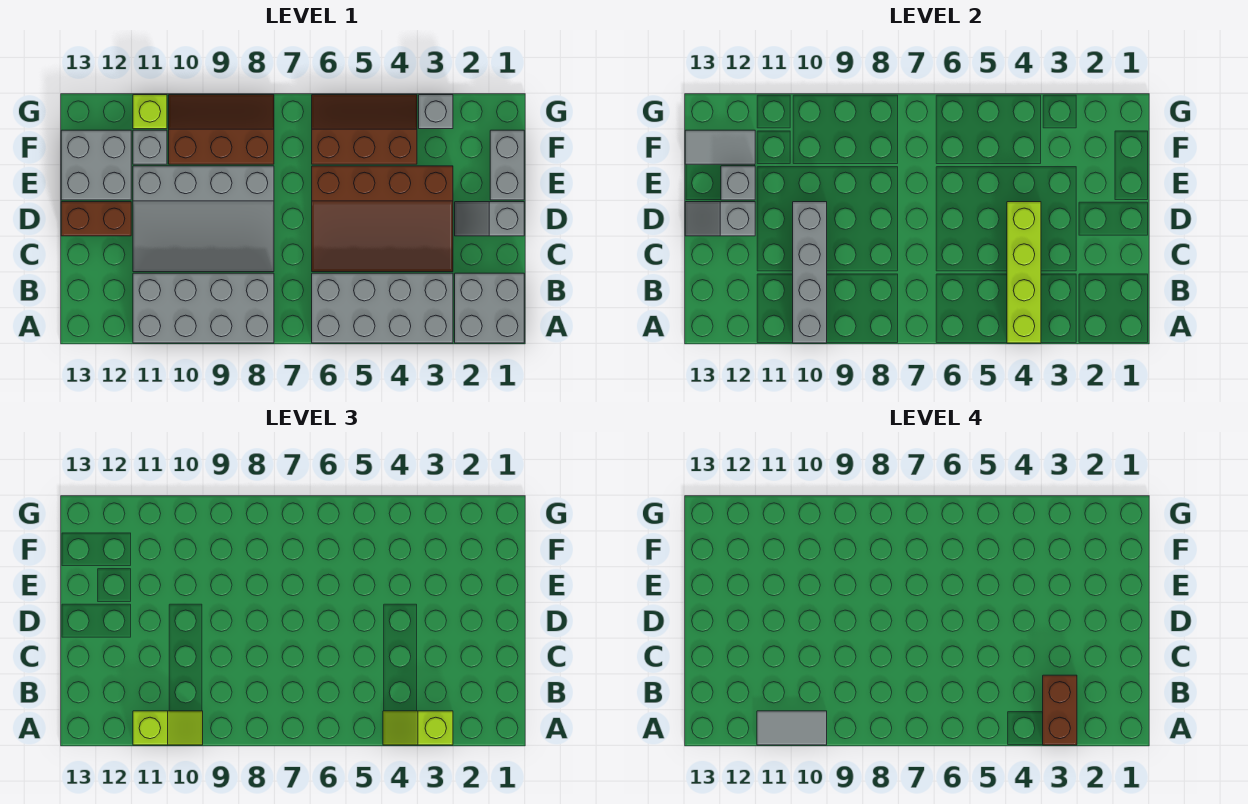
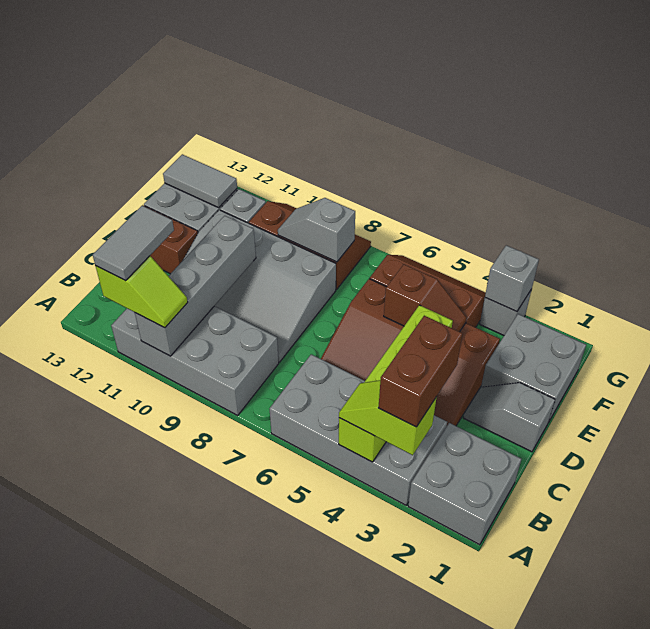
grey tile A10:A11 level 4 -> grey tile A11:B11 level 4
grey slope D12:D13 level 2 top 12 -> grey slope F8:F9 level 2 top 8
grey brick E1:F1 level 1 -> grey brick E1:F2 level 1
none -> brown slope E4:E5 level 2 top 5
grey brick E12 level 2 -> grey brick G3 level 2
lime brick G11 level 1 -> none

